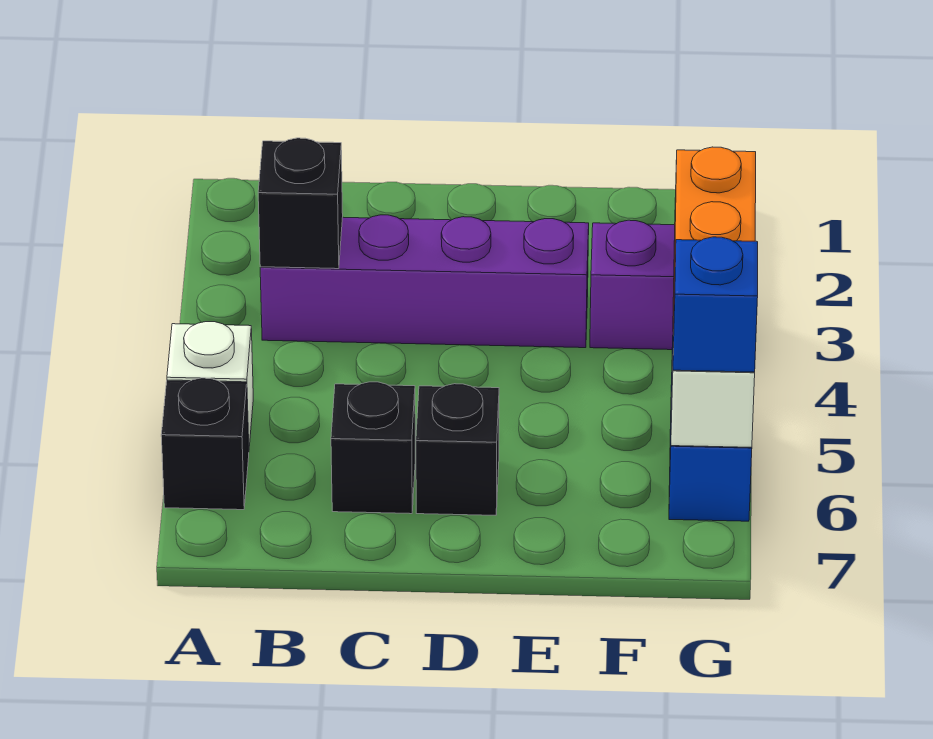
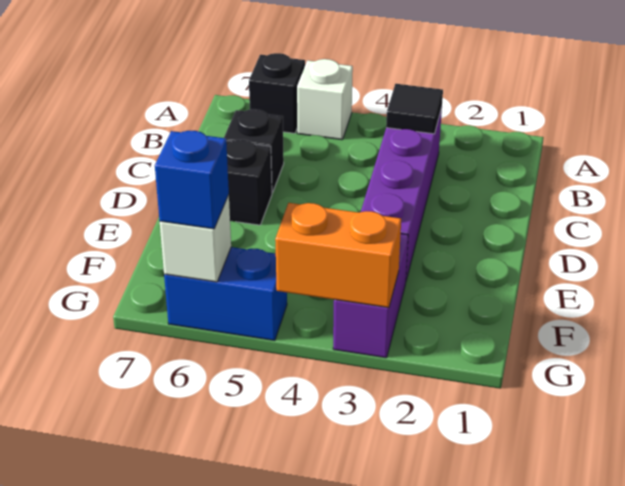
black brick B3 level 2 -> black tile B3 level 2

